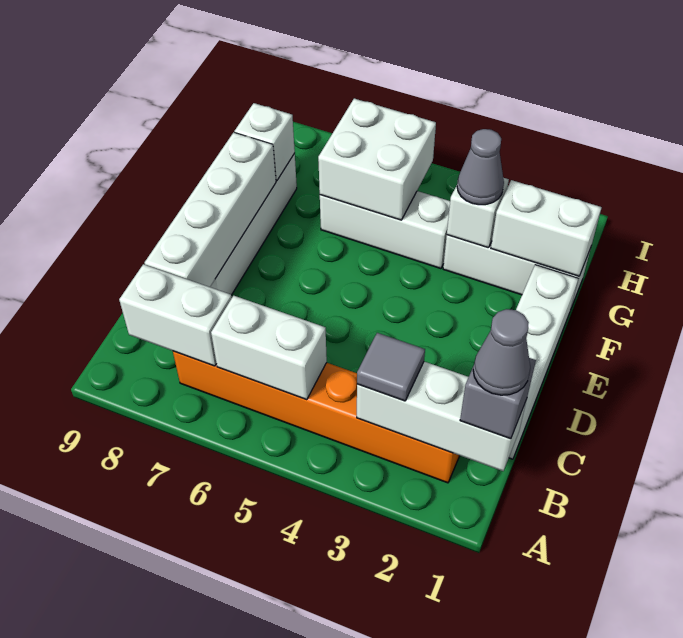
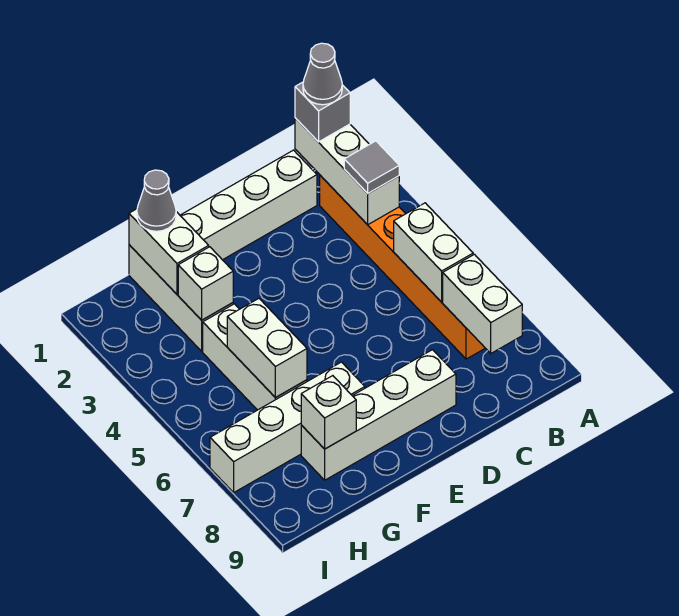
white brick C8:F8 level 2 -> white brick F7:I7 level 1
grey cone G3 level 3 -> grey cone G1 level 3
white brick G5:H6 level 2 -> white brick G5:G6 level 2

